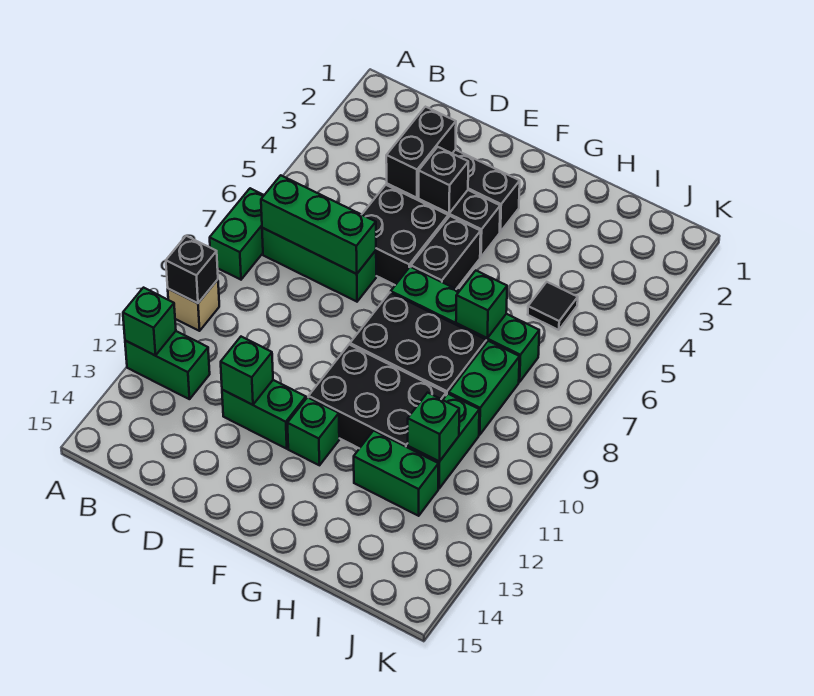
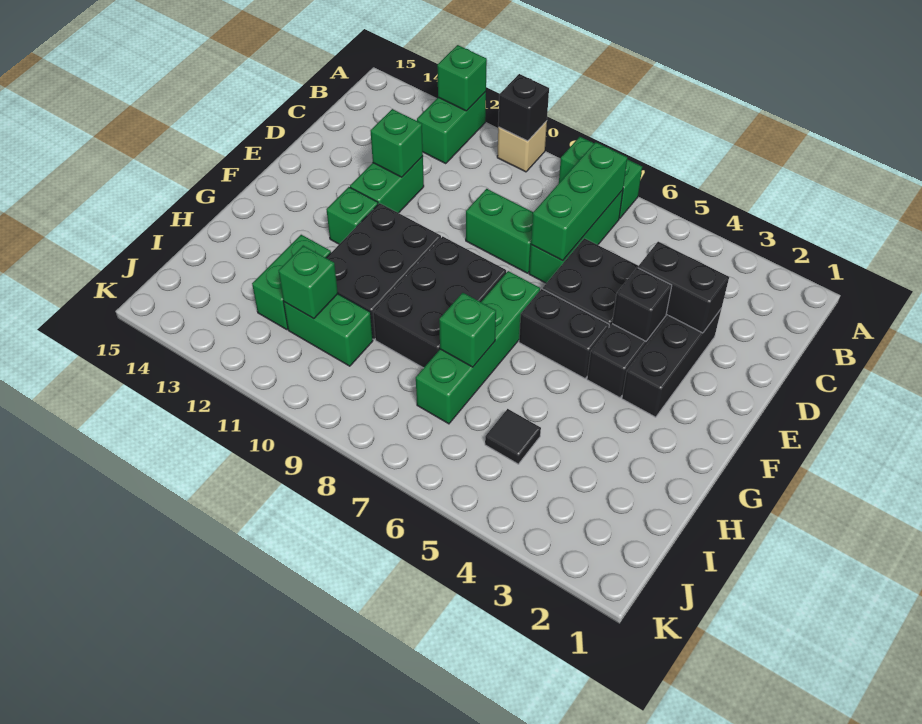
green brick I8:I9 level 1 -> green brick D8:D9 level 1

